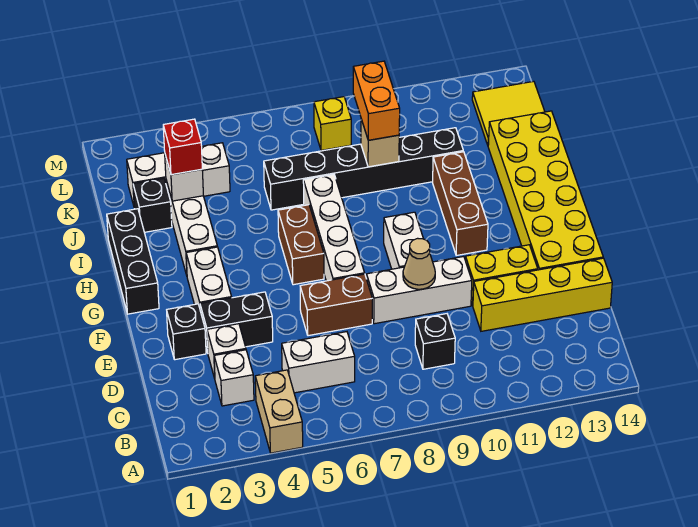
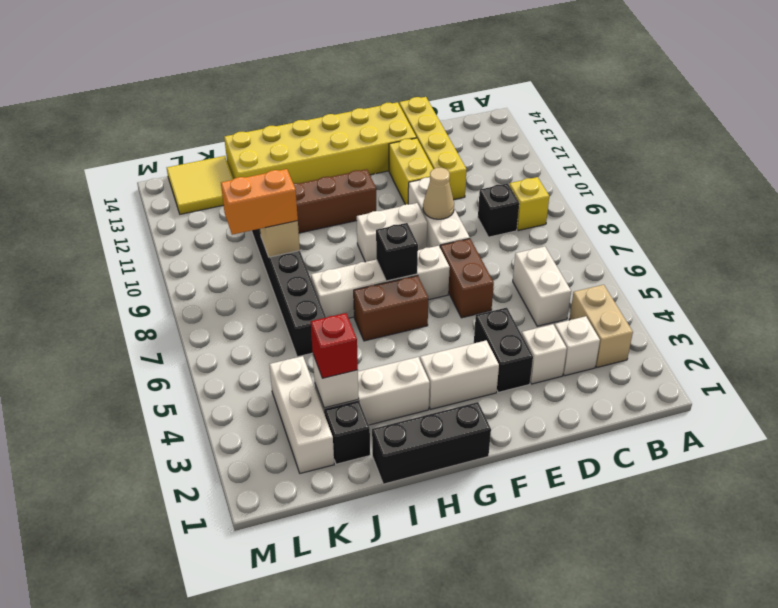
tan brick A4:B4 level 1 -> tan brick B3:B4 level 1
black brick E2 level 1 -> black brick G7 level 2
yellow brick L8 level 1 -> yellow brick B9 level 1

